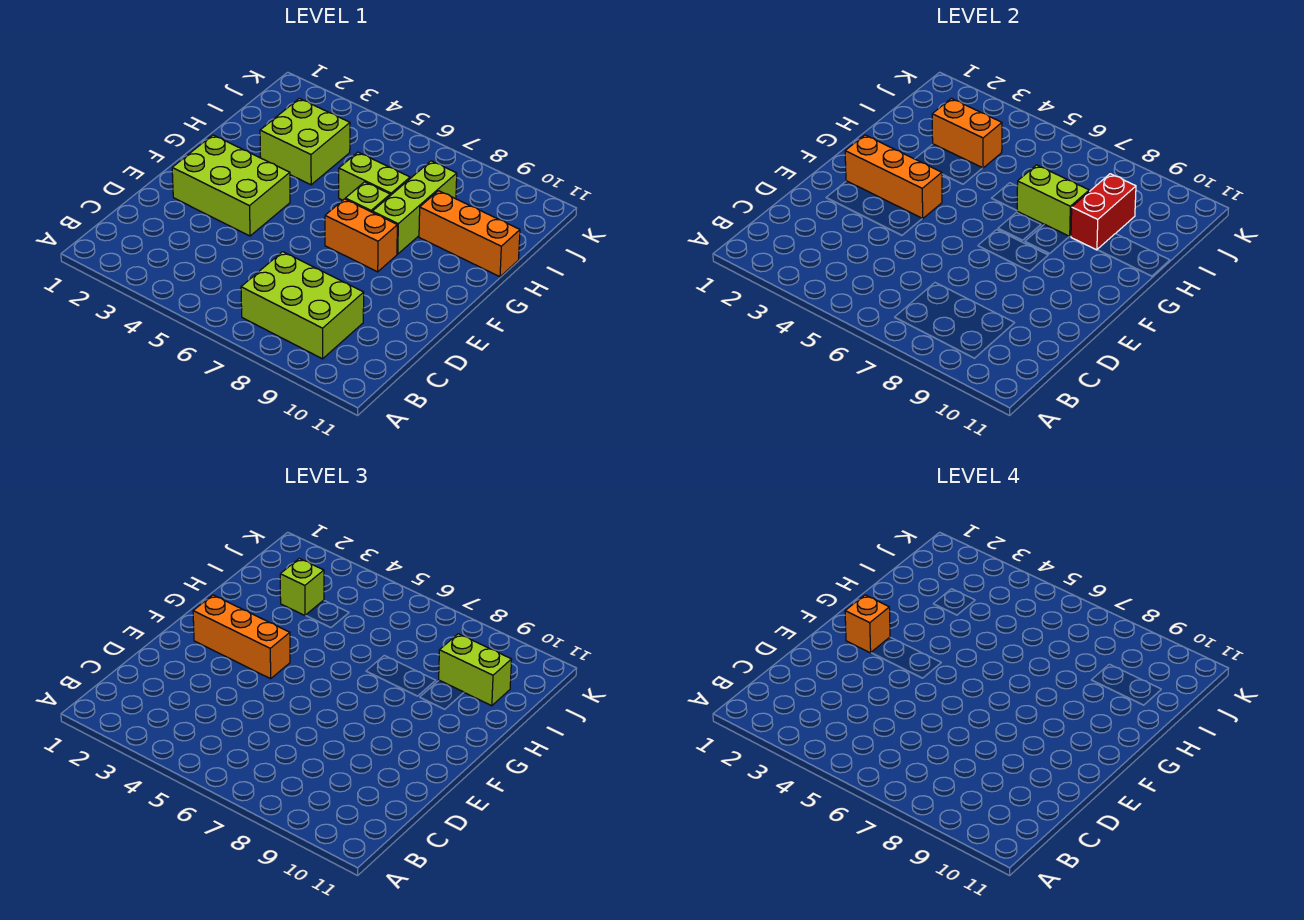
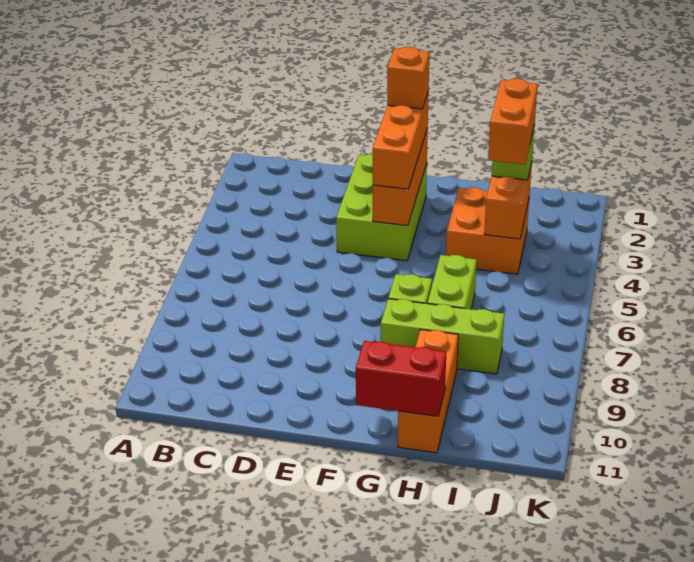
lime brick B7:C9 level 1 -> none
orange brick F7:F8 level 1 -> orange brick I3:I4 level 4
lime brick H3:I4 level 1 -> orange brick H3:I4 level 1
lime brick H7:H8 level 2 -> none
red brick H9:I9 level 2 -> red brick G11:H11 level 2
lime brick I9:I10 level 3 -> none

